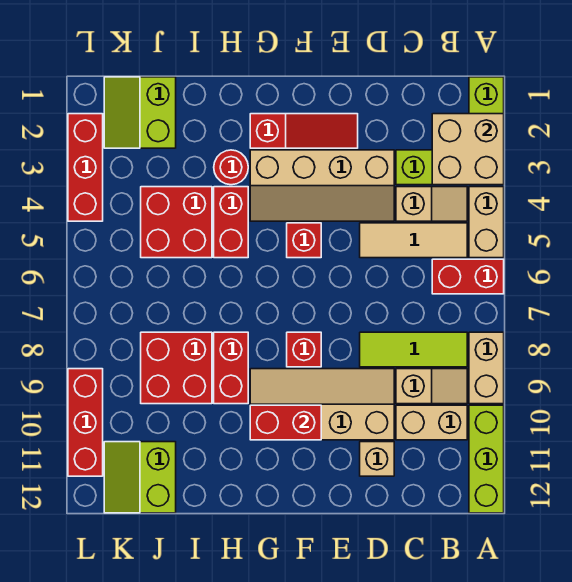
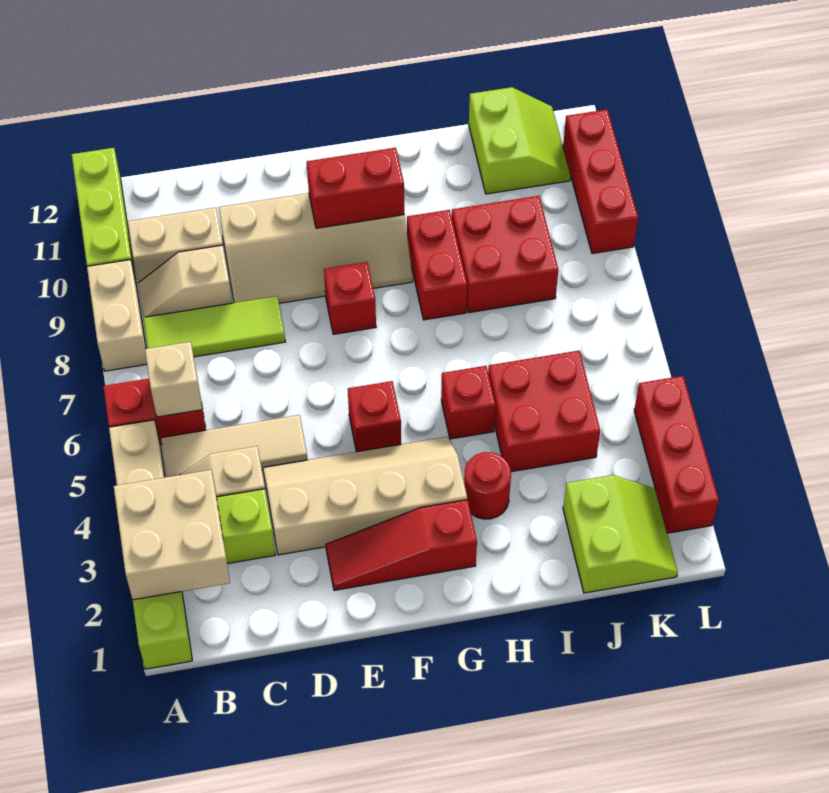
tan brick D11 level 1 -> tan brick B6 level 2
red brick H4:H5 level 1 -> red brick H5 level 1

